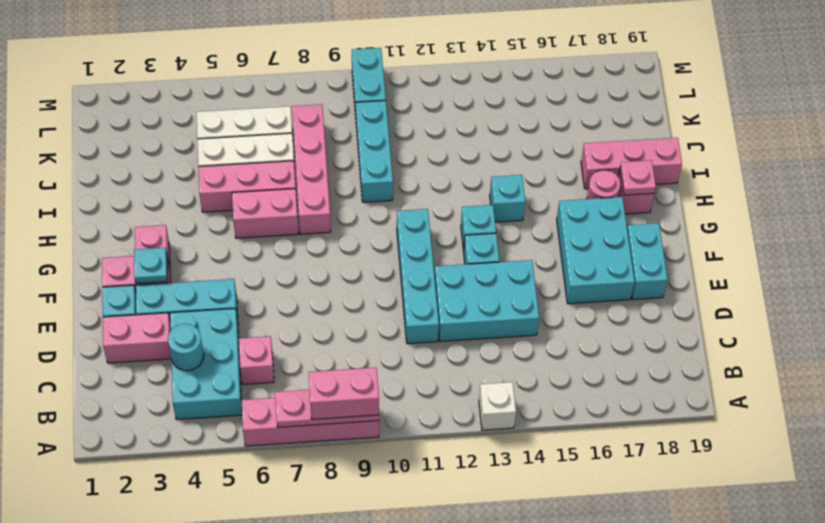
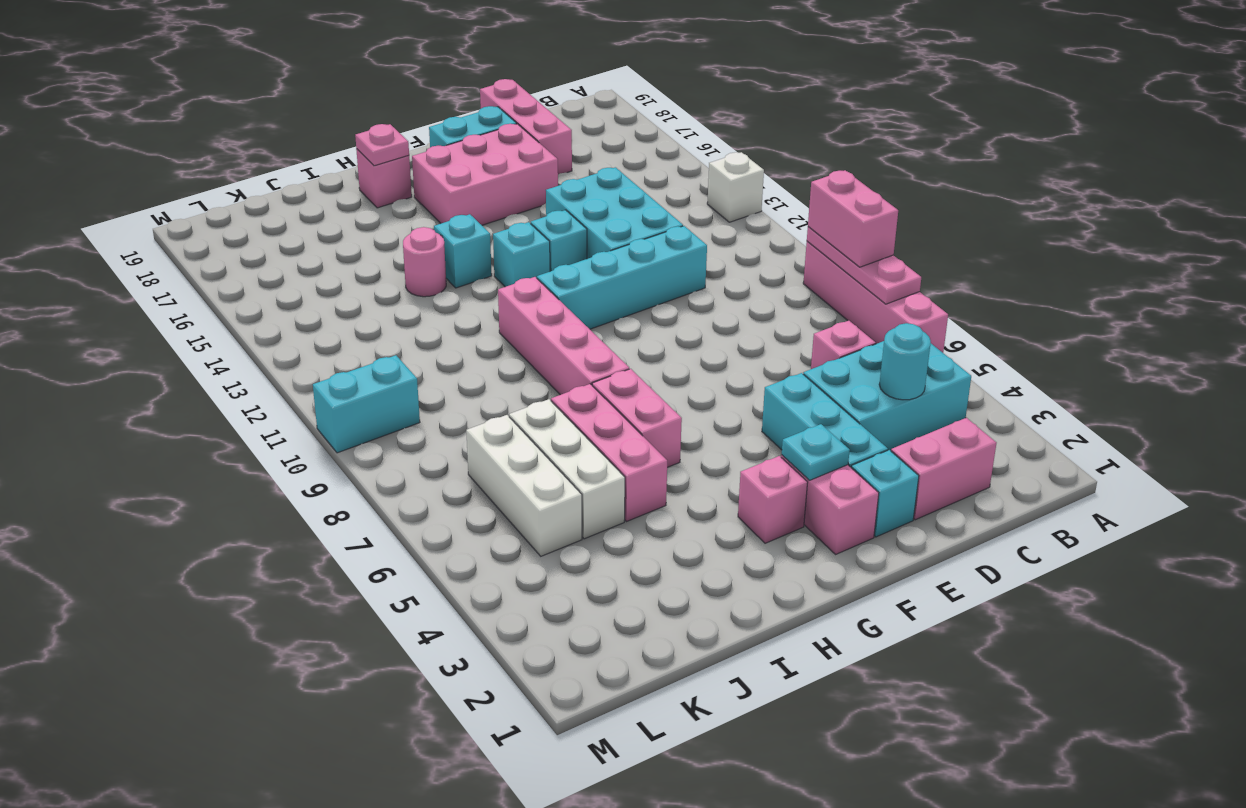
pink brick D2:D3 level 1 -> pink brick C2:D2 level 1
cyan brick E16:G17 level 1 -> pink brick E16:G17 level 1
pink brick H8:K8 level 1 -> pink brick H8:H11 level 1
pink round brick H17 level 1 -> pink round brick I14 level 1
cyan brick I10:K10 level 1 -> none
pink brick I17:I19 level 1 -> pink brick D17:D19 level 1

